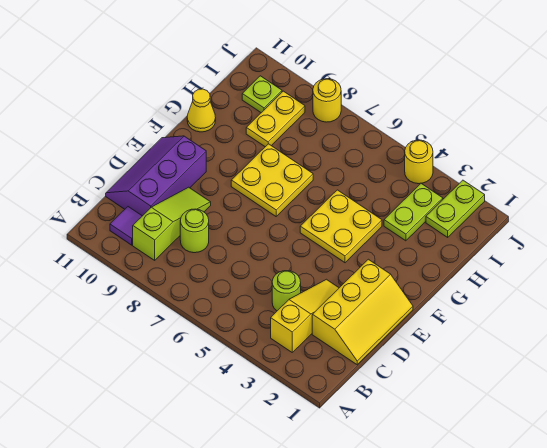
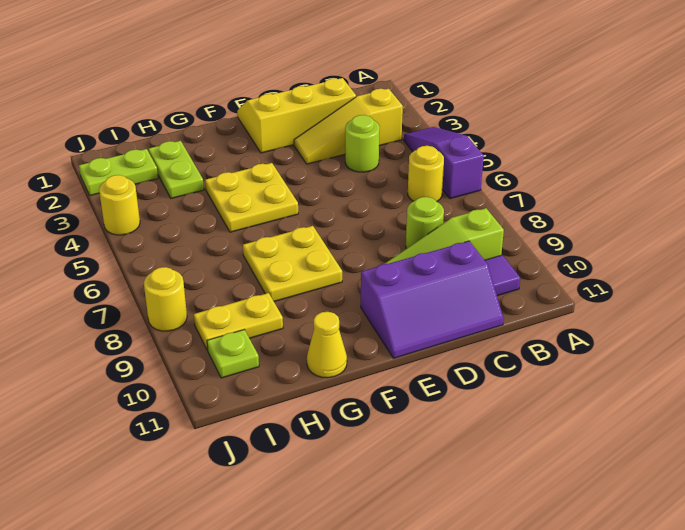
none -> purple slope A4:A6 level 1 top 6
none -> yellow round brick B6 level 1
lime plate H3:I3 level 1 -> lime plate H2:H3 level 1

